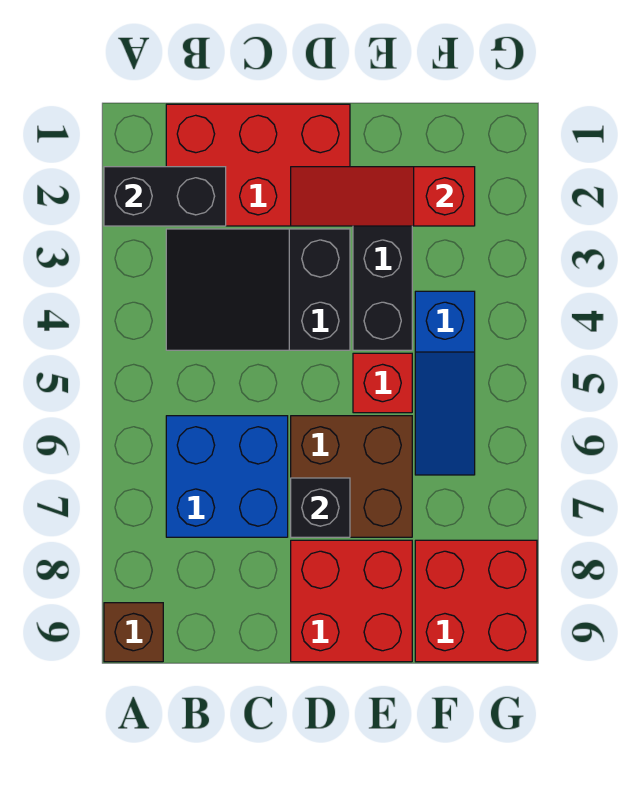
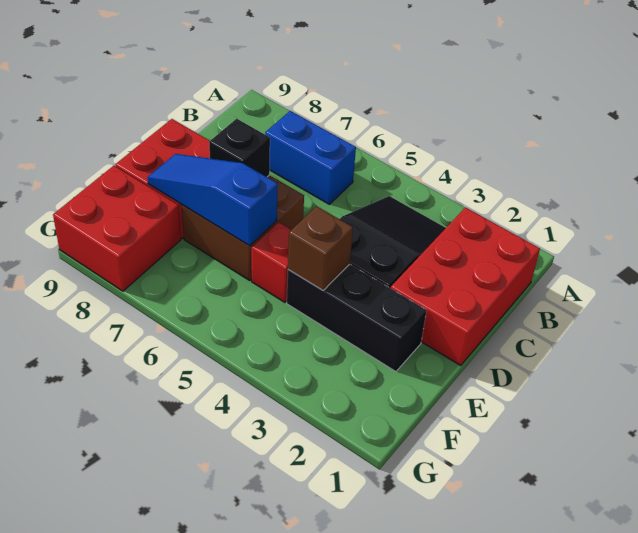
black brick A2:B2 level 2 -> none
brown brick A9 level 1 -> brown brick E4 level 2
blue brick B6:C7 level 1 -> blue brick B6:B7 level 1
red slope D2:F2 level 2 top F -> none
blue slope F4:F6 level 1 top 4 -> blue slope E6:E8 level 2 top 6

